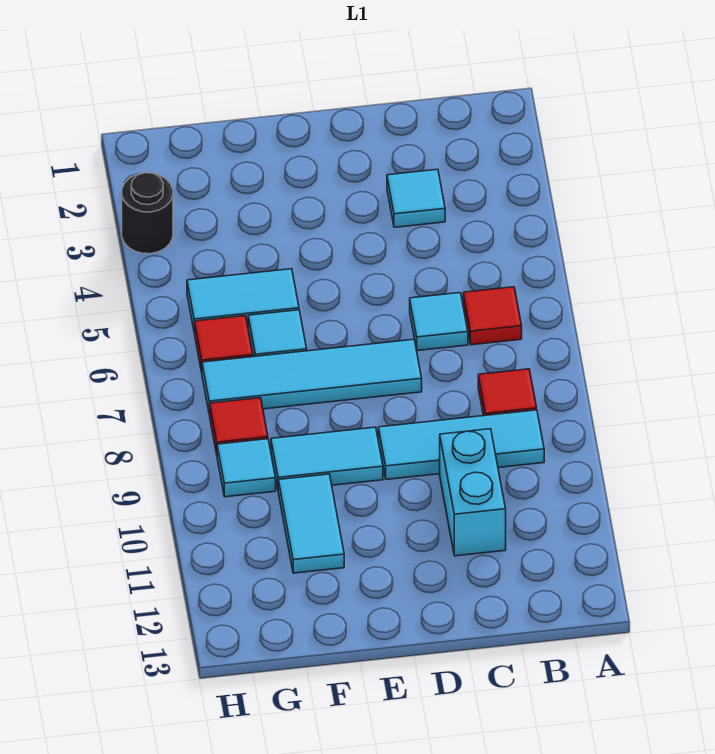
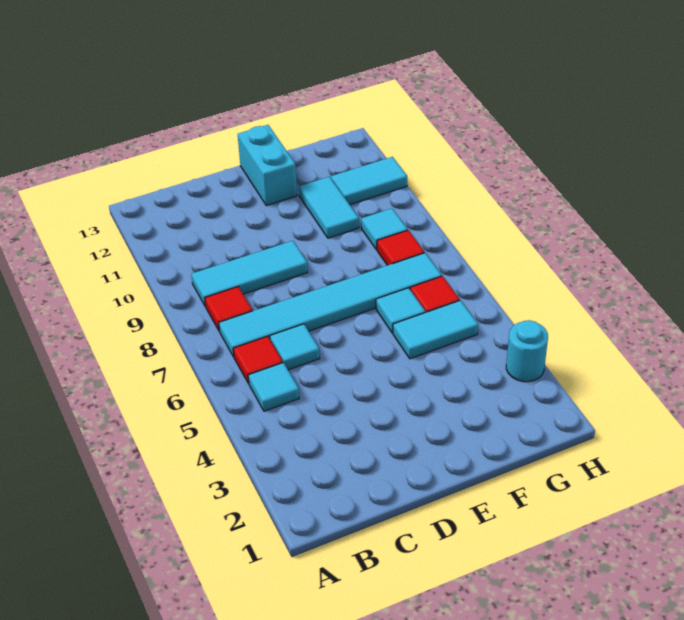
cyan tile C3 level 1 -> cyan tile B5 level 1
cyan brick C10:C11 level 1 -> cyan brick E12:E13 level 1
cyan tile D7:G7 level 1 -> cyan tile B7:G7 level 1
cyan tile E9:F9 level 1 -> cyan tile G11:H11 level 1
black round brick H3 level 1 -> cyan round brick H3 level 1

